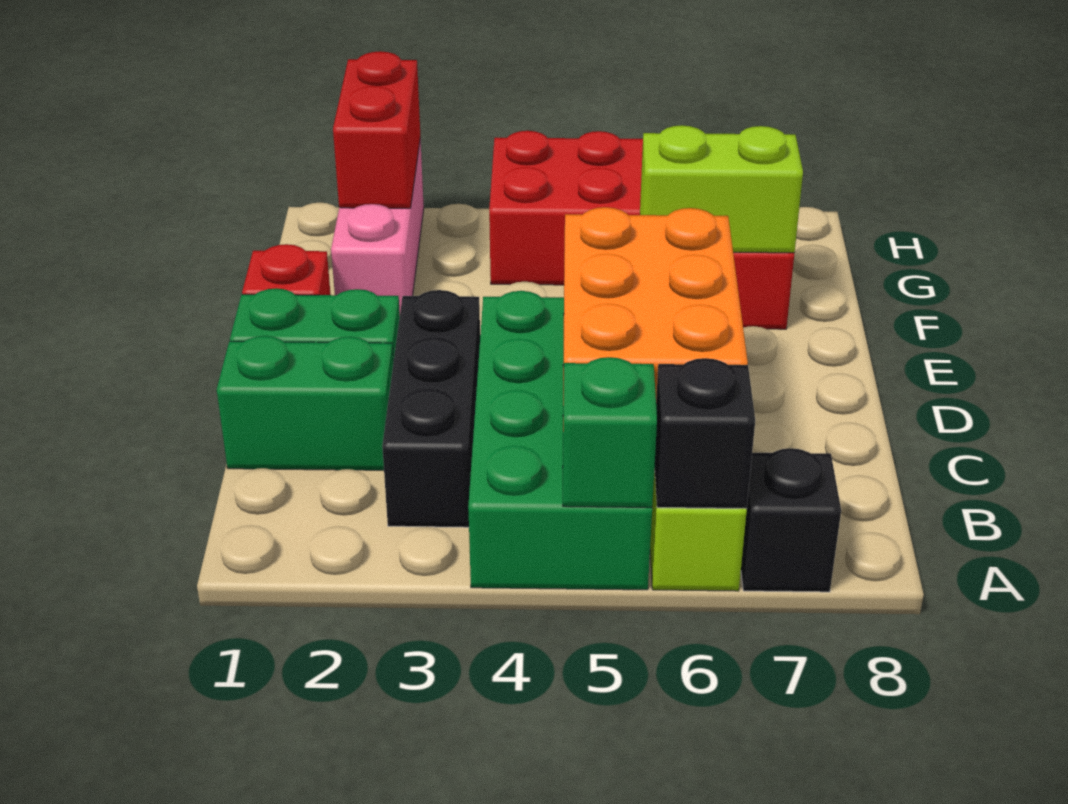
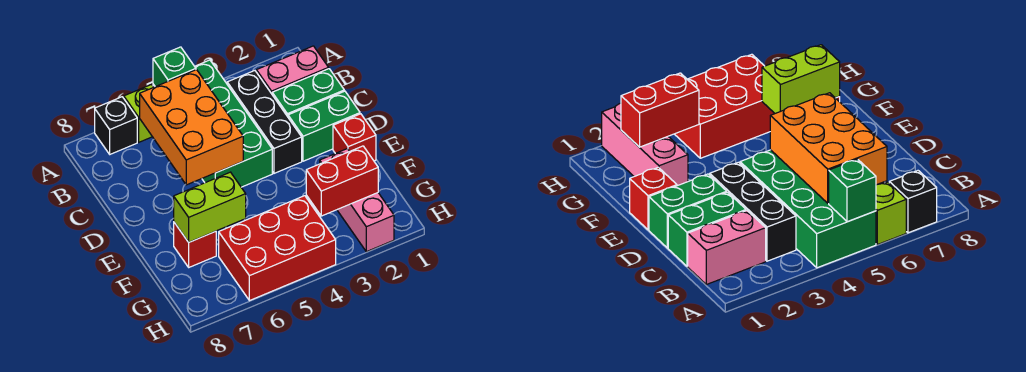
black brick A6 level 2 -> none
none -> pink brick B1:B2 level 1
red brick G2:H2 level 2 -> red brick G2:G3 level 2

